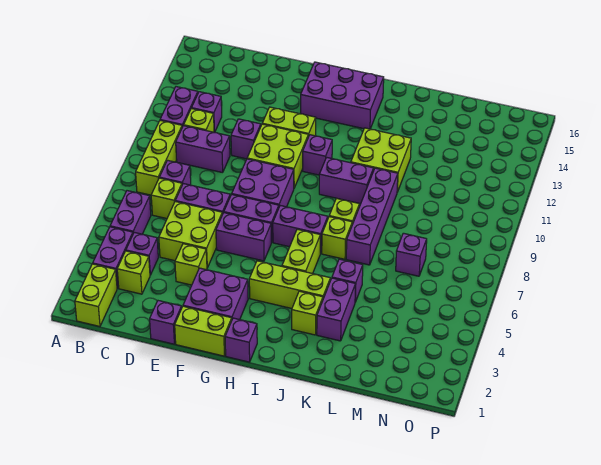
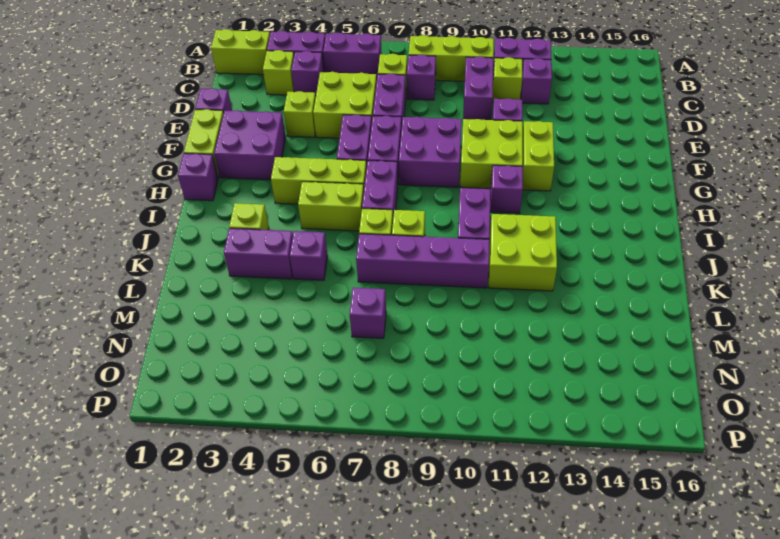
purple brick G14:I15 level 1 -> none
lime brick H4:J4 level 1 -> lime brick H4:H6 level 1

